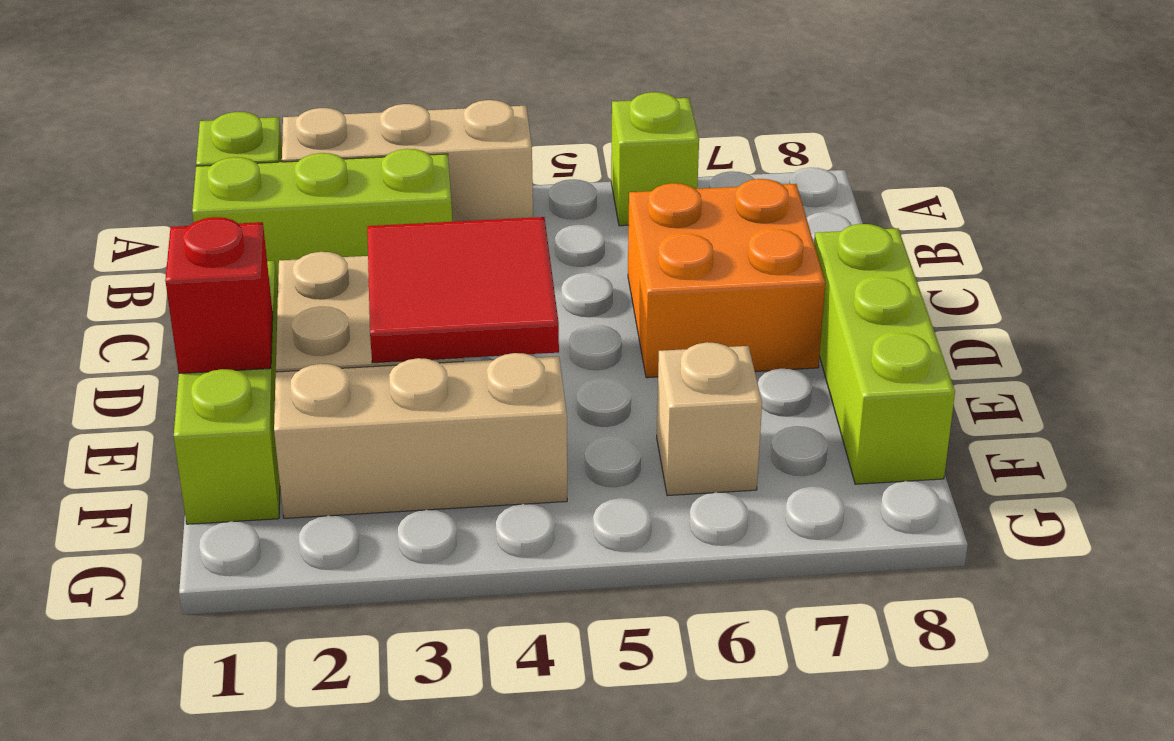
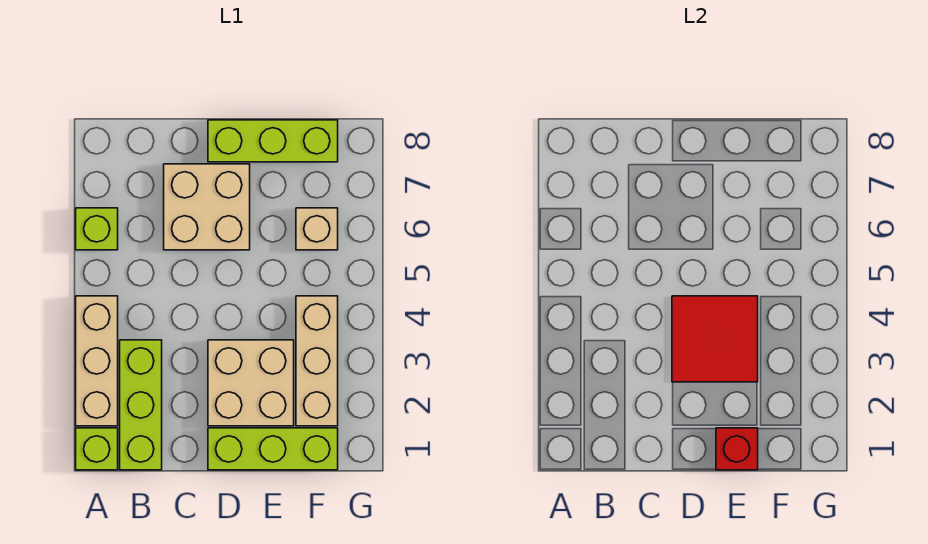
orange brick C6:D7 level 1 -> tan brick C6:D7 level 1

